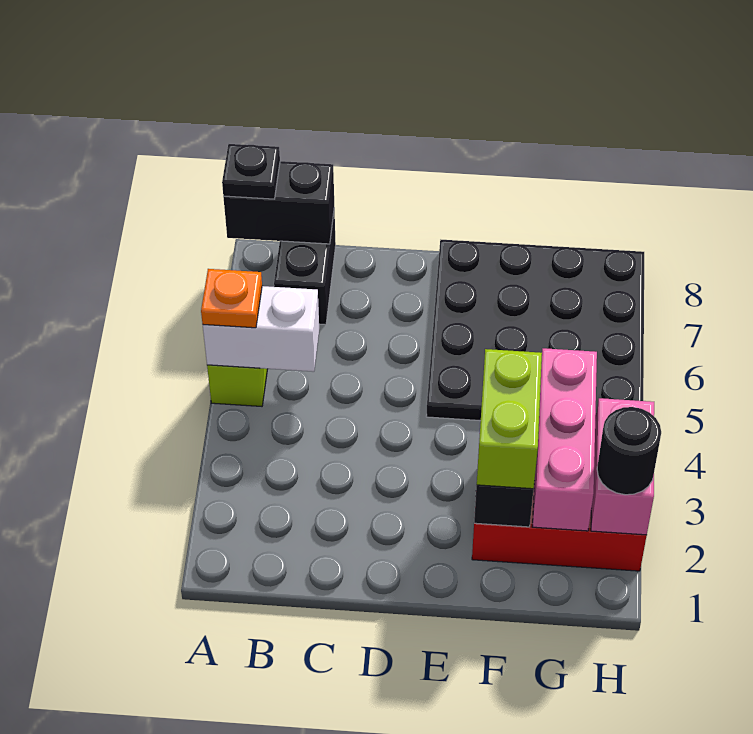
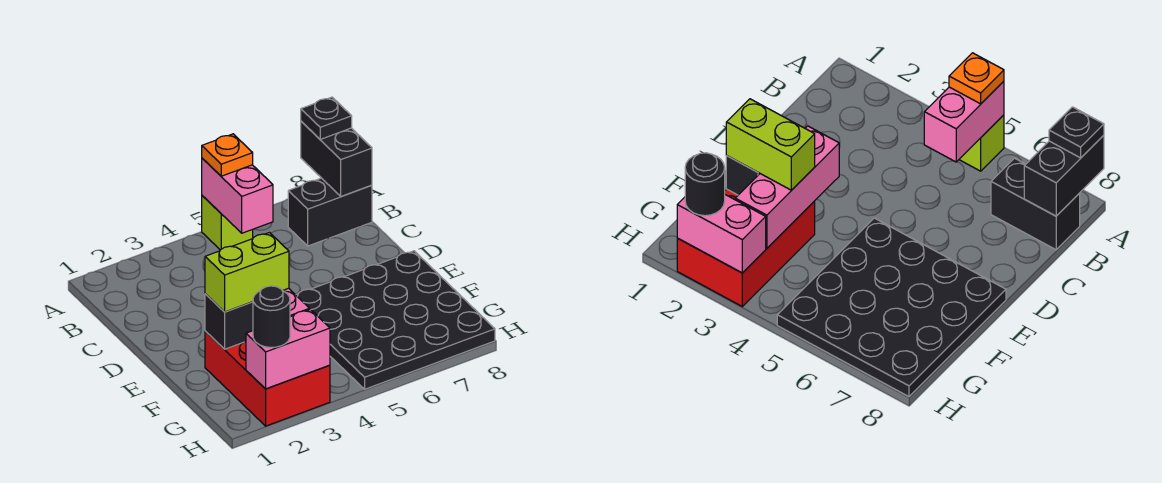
white brick A5:B5 level 2 -> pink brick A5:B5 level 2
pink brick G2:G4 level 2 -> pink brick E3:G3 level 2

